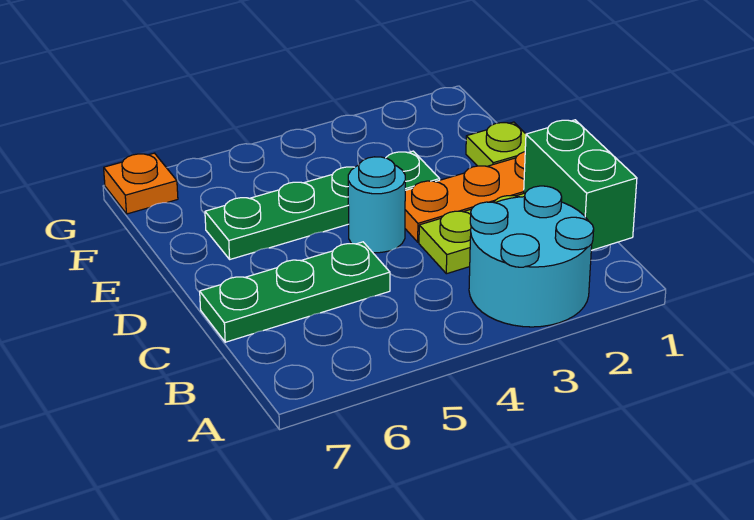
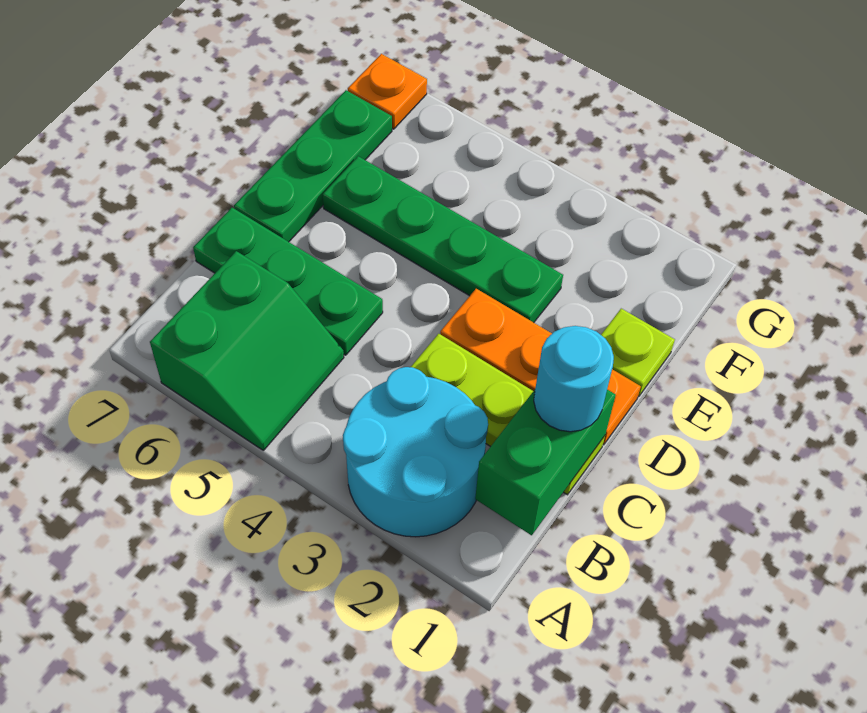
none -> green slope A5:B6 level 1 top 6
cyan round brick D4 level 1 -> cyan round brick C1 level 3
none -> green plate D7:F7 level 1

